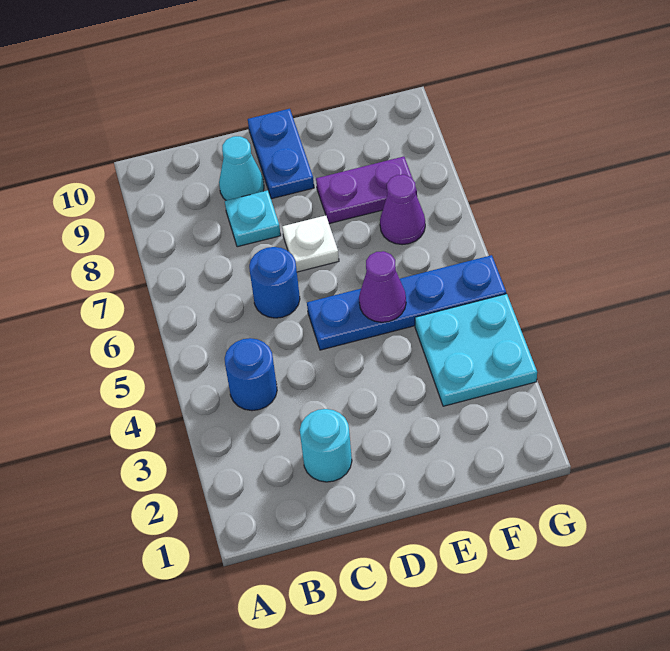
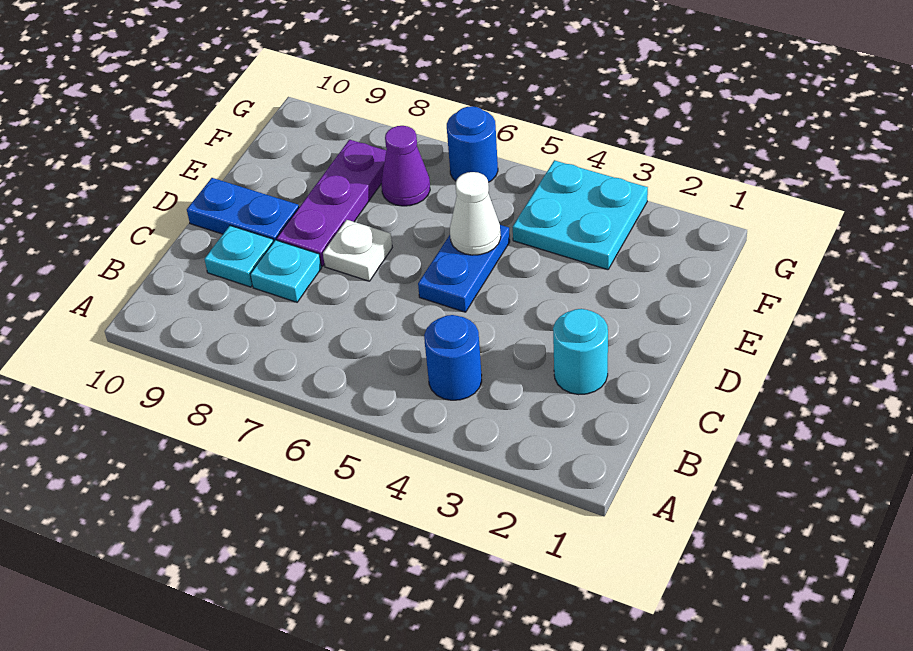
blue round brick C6 level 1 -> blue round brick G6 level 1
cyan cone C9 level 1 -> cyan plate C9 level 1
blue plate D5:G5 level 1 -> blue plate D5:E5 level 1
purple cone E5 level 2 -> white cone E5 level 2
purple plate E8:F8 level 1 -> purple plate D8:F8 level 1

